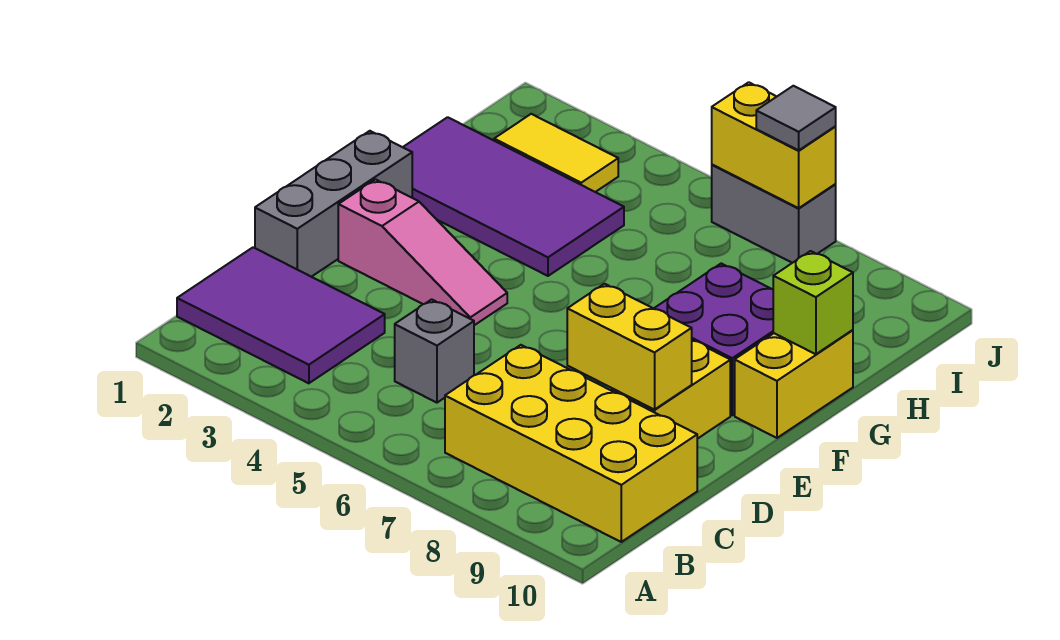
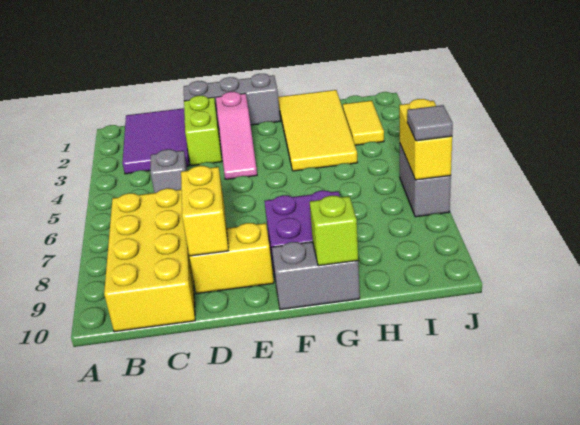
none -> lime brick D2:D3 level 1
yellow brick F10:G10 level 1 -> grey brick F10:G10 level 1
purple tile G1:H4 level 1 -> yellow tile G1:H4 level 1

